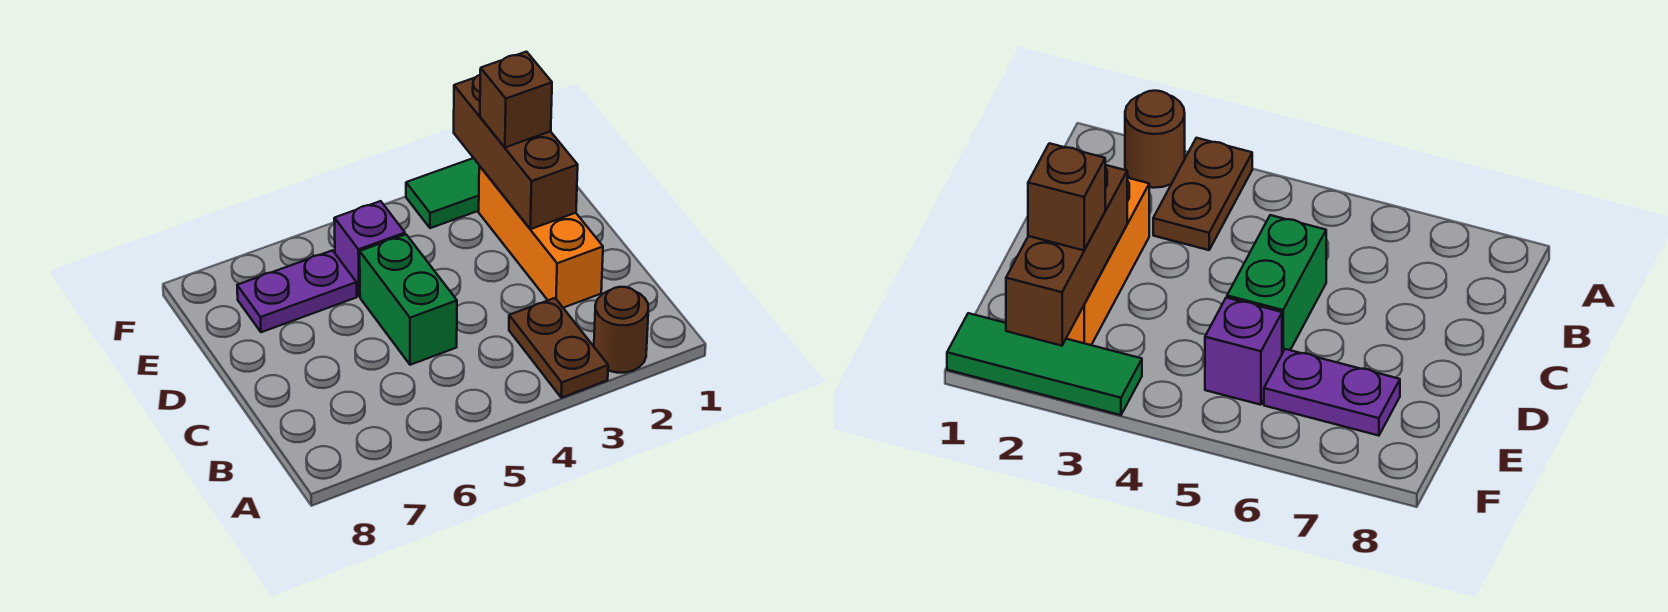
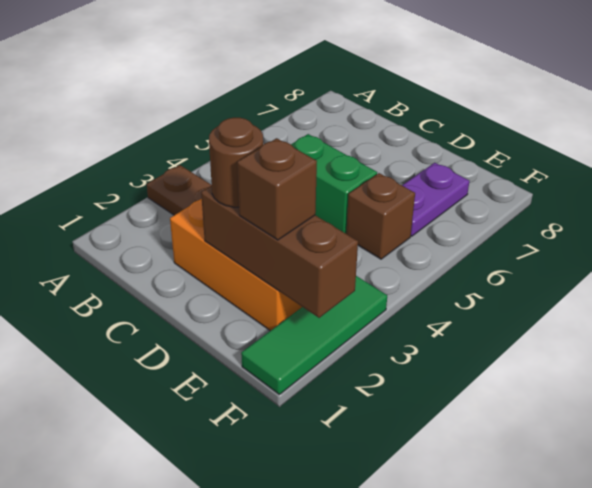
brown round brick A2 level 1 -> brown round brick D2 level 3
purple brick E5 level 1 -> brown brick E5 level 1

